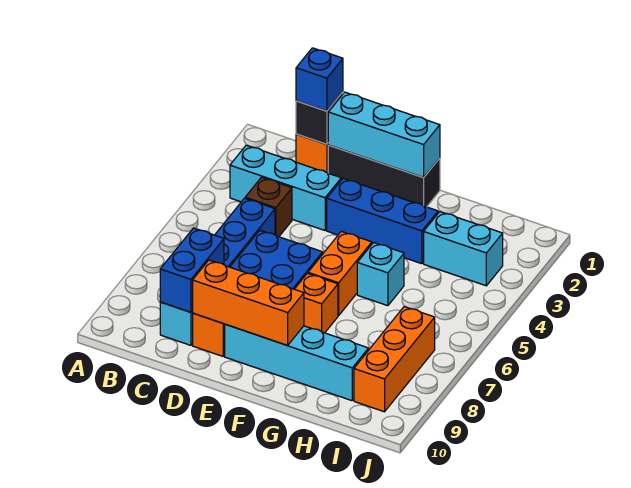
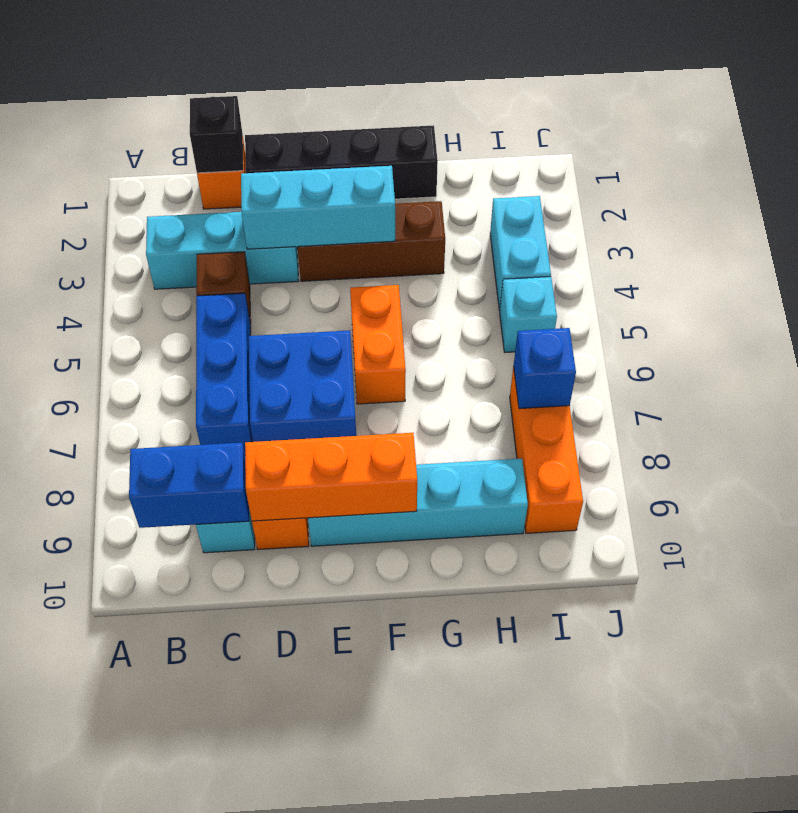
blue brick C1 level 3 -> blue brick I7 level 2
blue brick C8:C9 level 2 -> blue brick B9:C9 level 2
black brick D1:F1 level 1 -> black brick D1:G1 level 1
cyan brick D1:F1 level 2 -> cyan brick D3:F3 level 2
blue brick E3:G3 level 1 -> brown brick E3:G3 level 1
orange brick F7 level 1 -> none
cyan brick G5 level 1 -> cyan brick I5 level 1
cyan brick H3:I3 level 1 -> cyan brick I3:I4 level 1

